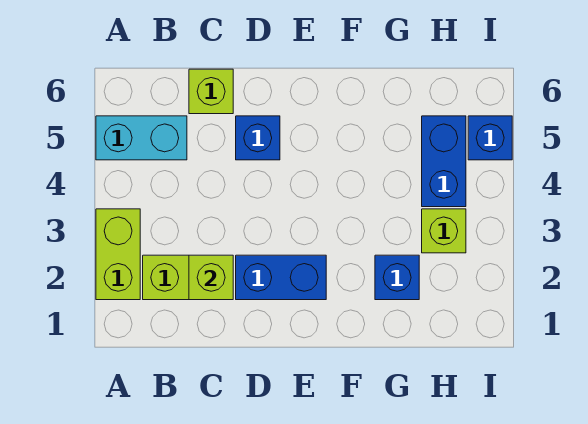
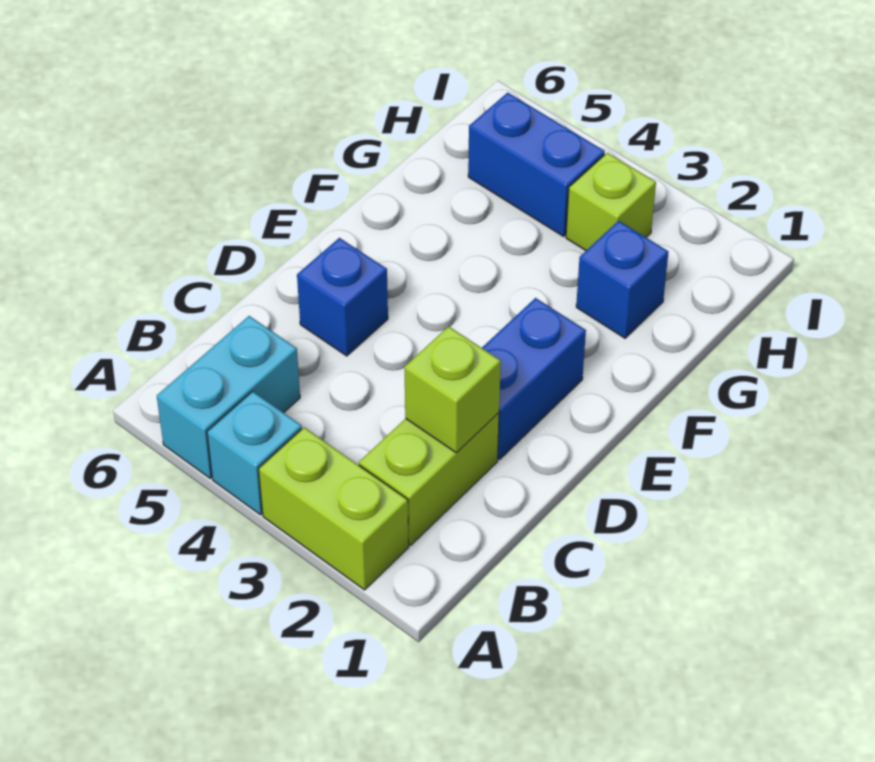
none -> cyan brick A4 level 1
lime brick C6 level 1 -> none
blue brick I5 level 1 -> none

